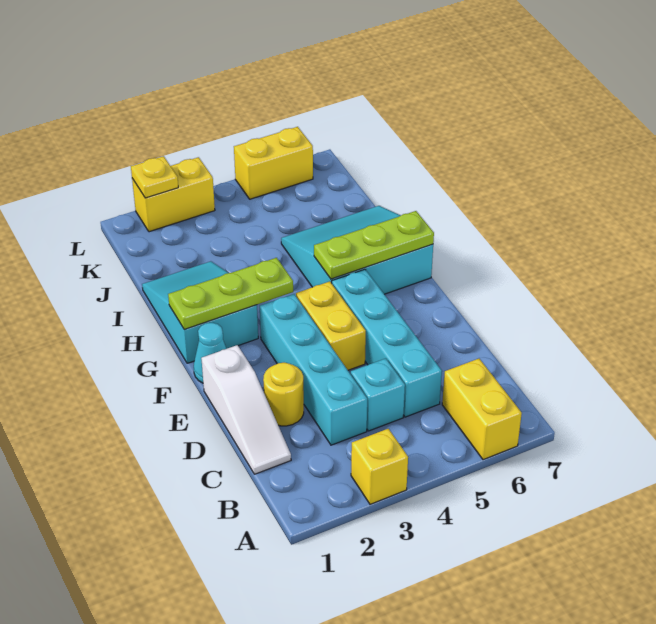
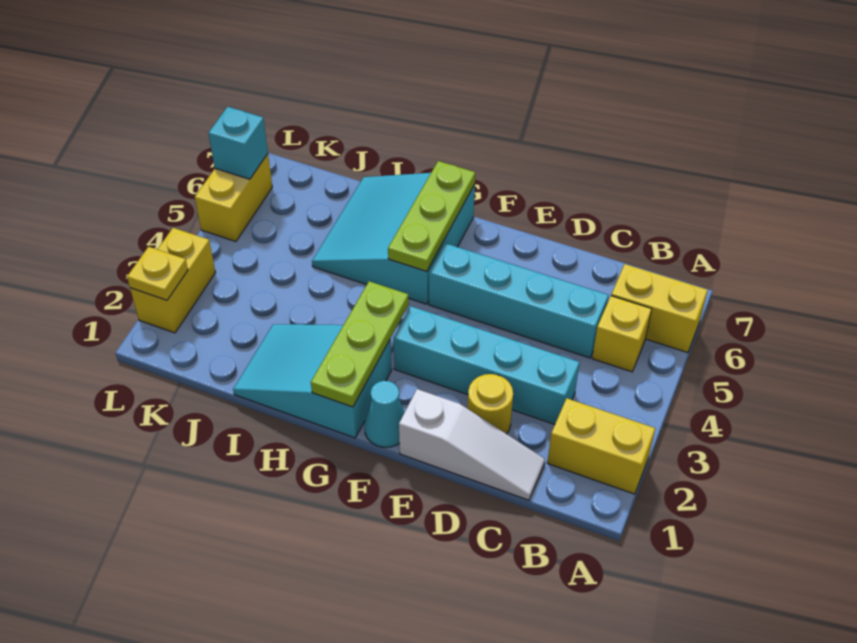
yellow brick A3 level 1 -> yellow brick B5 level 1
cyan brick C4 level 1 -> cyan brick L6 level 2
yellow brick E4:F4 level 1 -> yellow brick A2:B2 level 1

